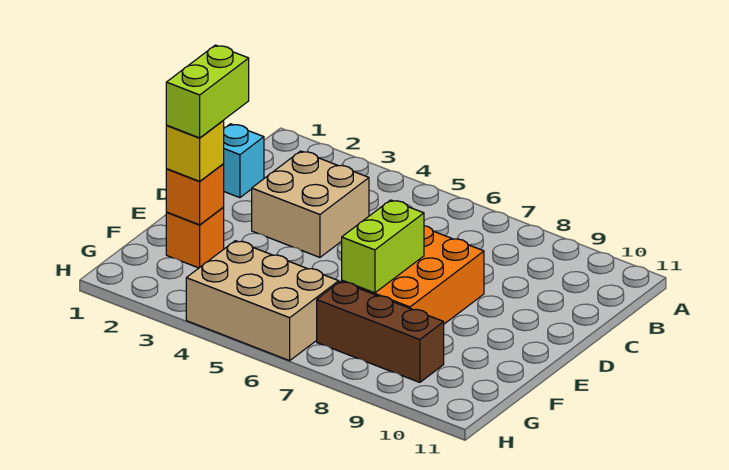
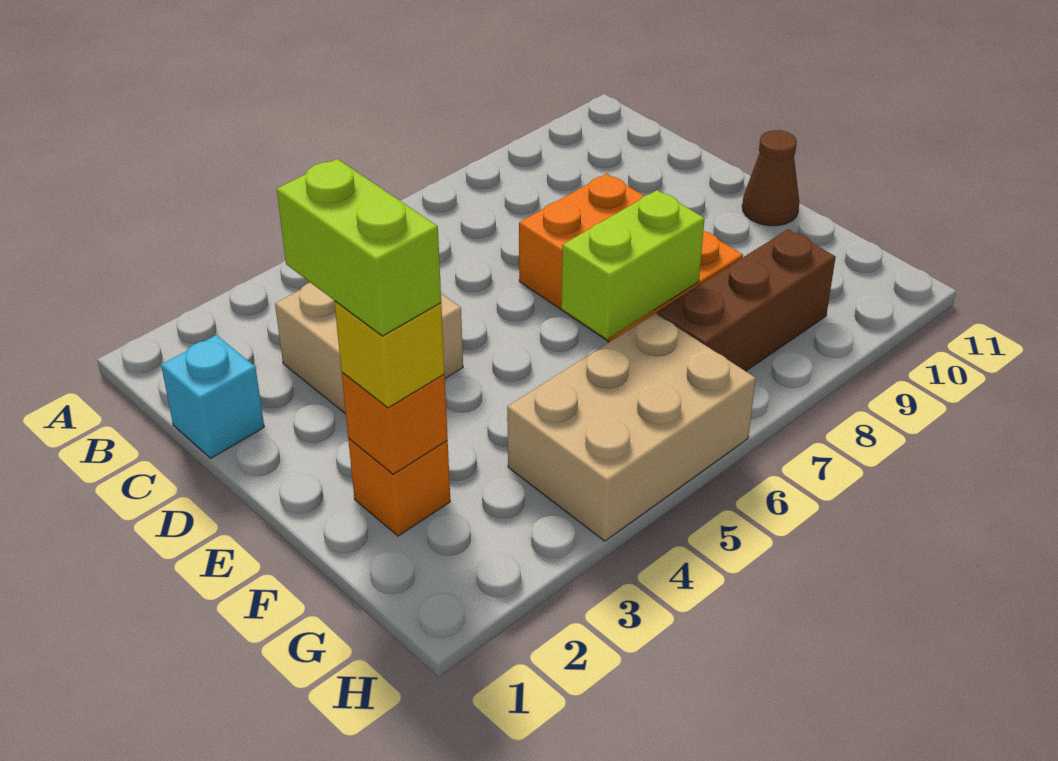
lime brick E7:F7 level 2 -> lime brick F6:F7 level 2
none -> brown cone E11 level 1

